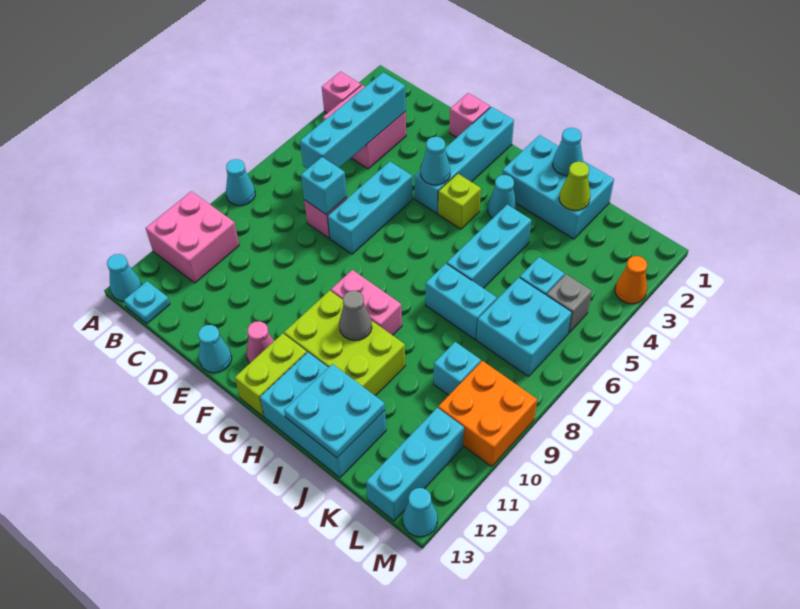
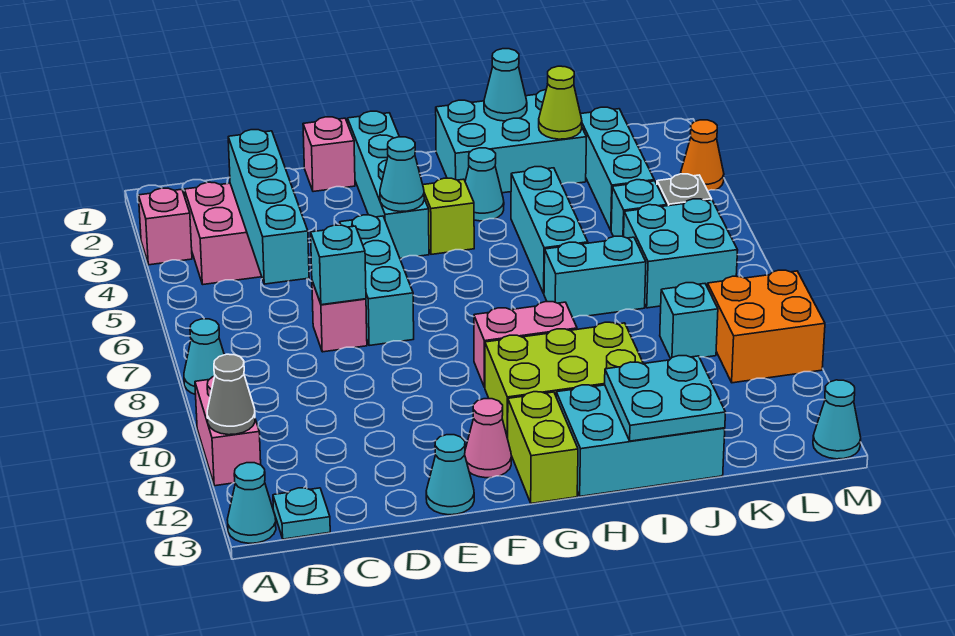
pink brick A10:B11 level 1 -> pink brick A10:A11 level 1
grey cone H10 level 2 -> grey cone A11 level 2
cyan brick L11:L13 level 1 -> cyan brick K2:K4 level 1

